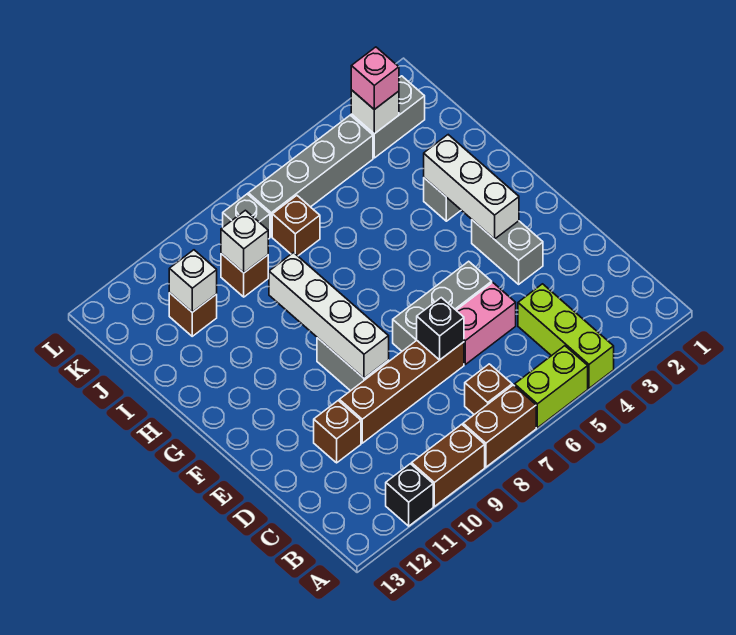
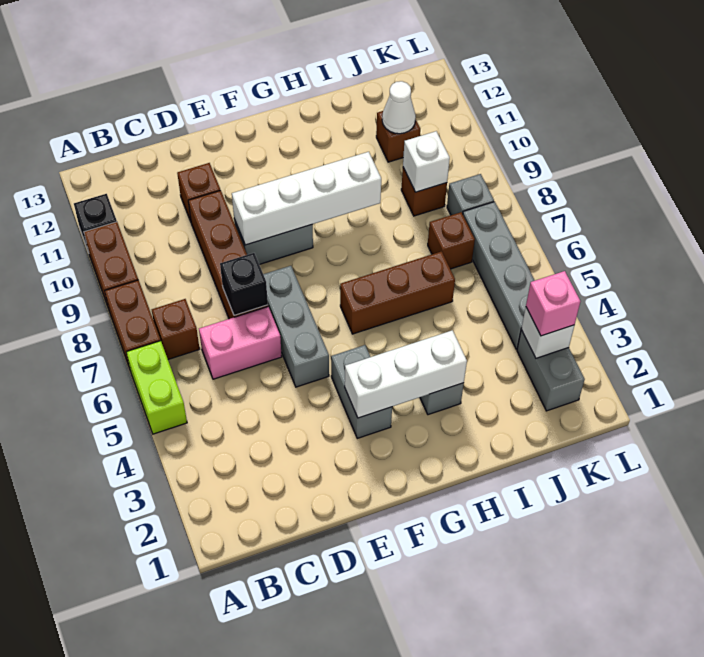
lime brick A4:C4 level 1 -> none
pink brick D5:D6 level 1 -> pink brick C6:D6 level 1
grey brick E3:F3 level 1 -> grey brick F3:F4 level 1
none -> brown brick G6:I6 level 1
white brick J11 level 2 -> white cone J11 level 2

